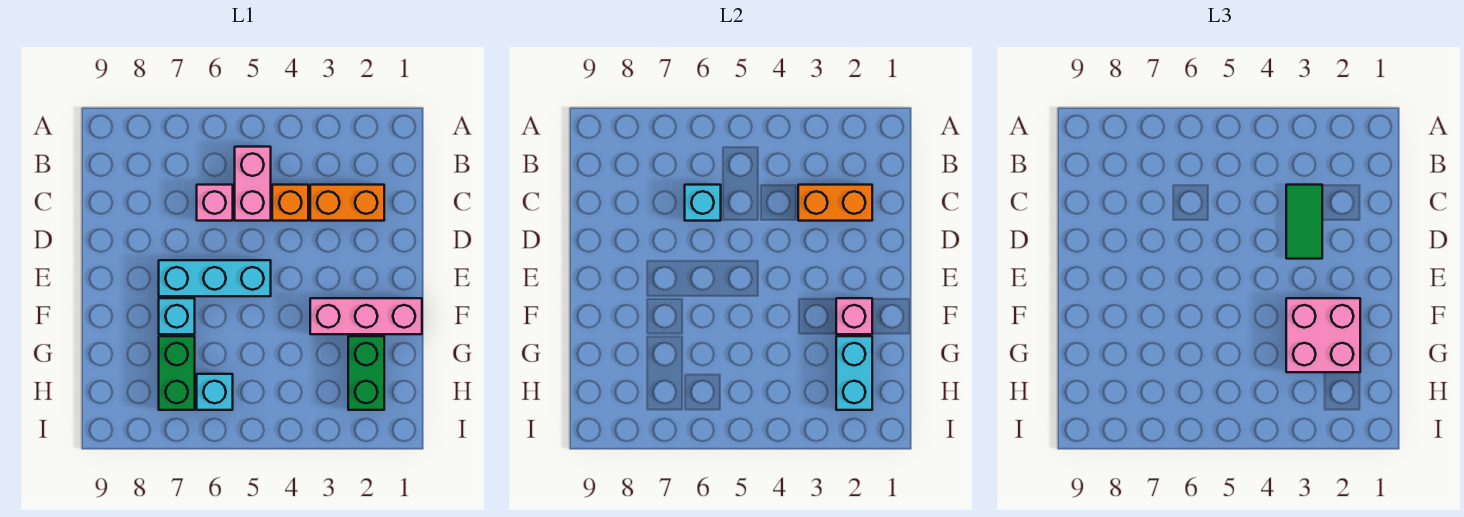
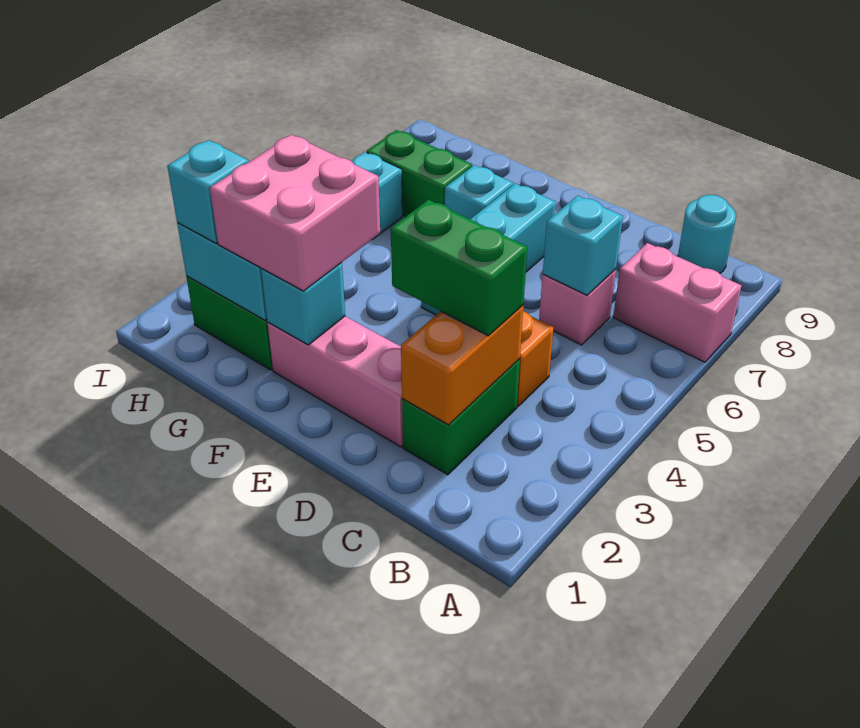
pink brick B5:C5 level 1 -> pink brick A7:B7 level 1
none -> cyan round brick B9 level 1
orange brick C2:C3 level 1 -> green brick C2:C3 level 1
green tile C3:D3 level 3 -> green brick C3:D3 level 3
pink brick F1:F3 level 1 -> pink brick D2:F2 level 1
pink brick F2 level 2 -> cyan brick F2 level 2
none -> cyan brick H2 level 3

